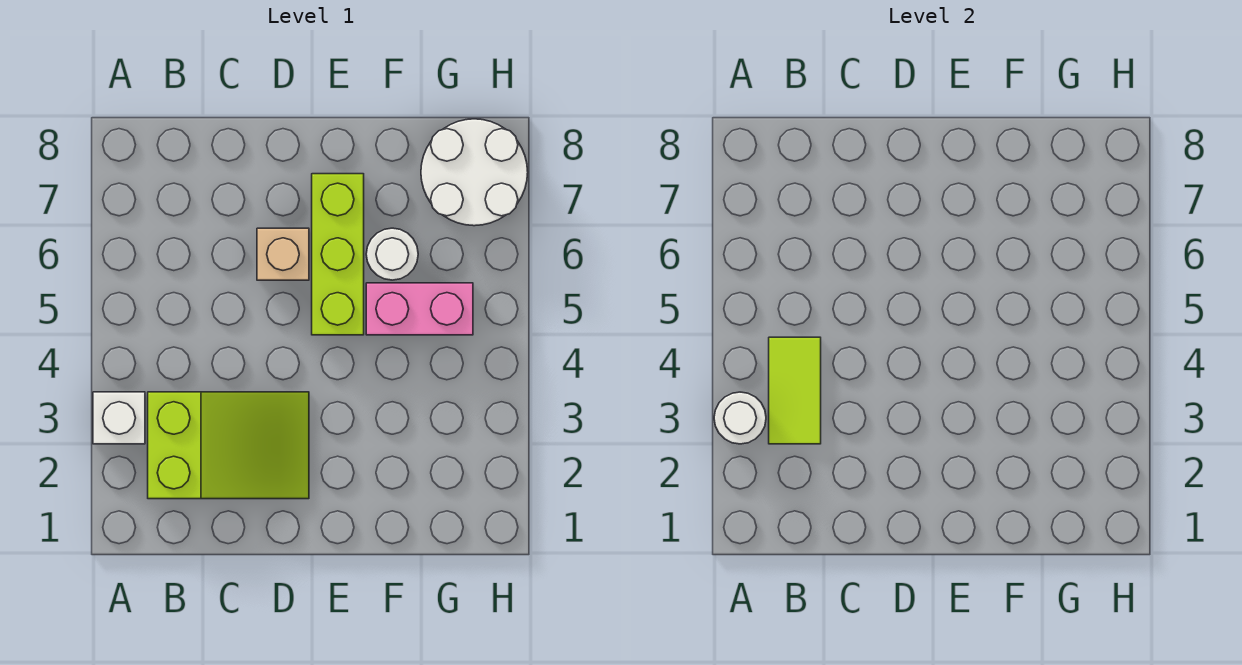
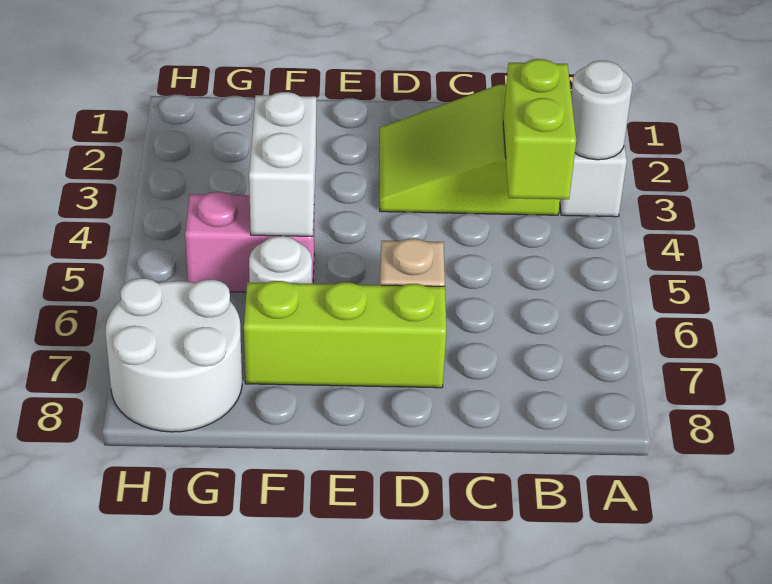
lime tile B3:B4 level 2 -> lime brick B3:B4 level 2
lime brick E5:E7 level 1 -> lime brick D7:F7 level 1
none -> white brick F4:F5 level 2

